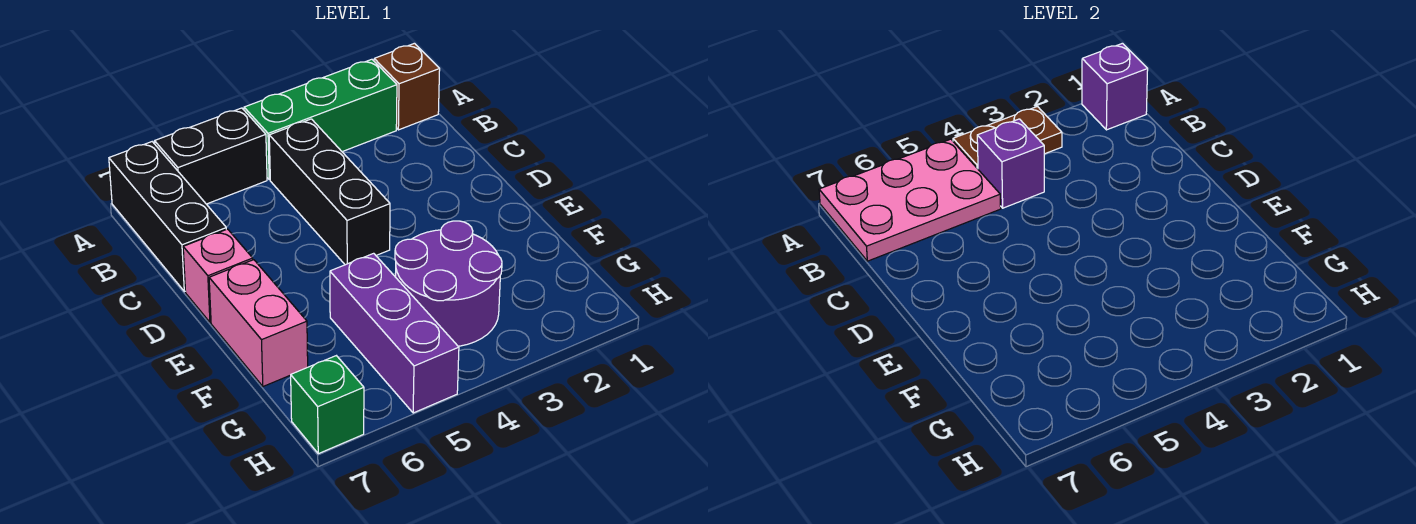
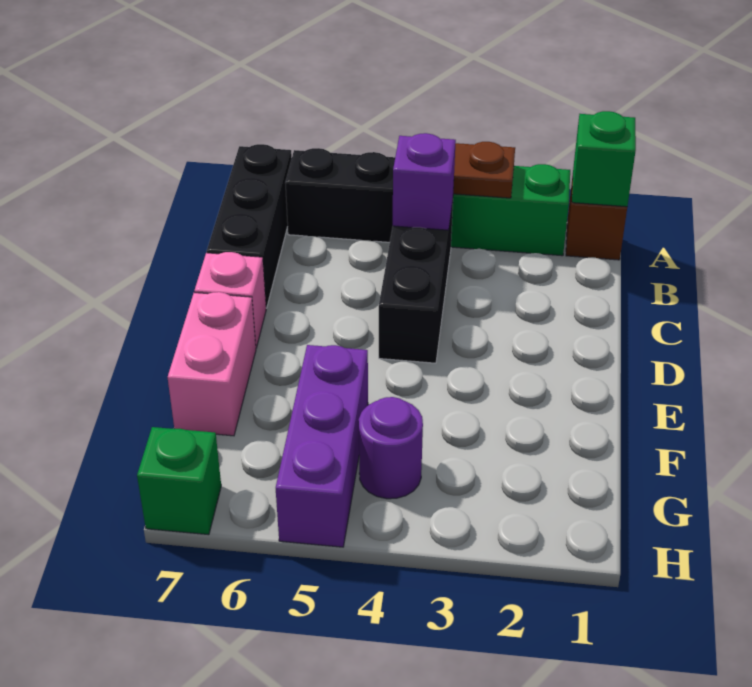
purple brick A1 level 2 -> green brick A1 level 2
pink plate A5:B7 level 2 -> none
purple round brick F3:G4 level 1 -> purple round brick G4 level 1

